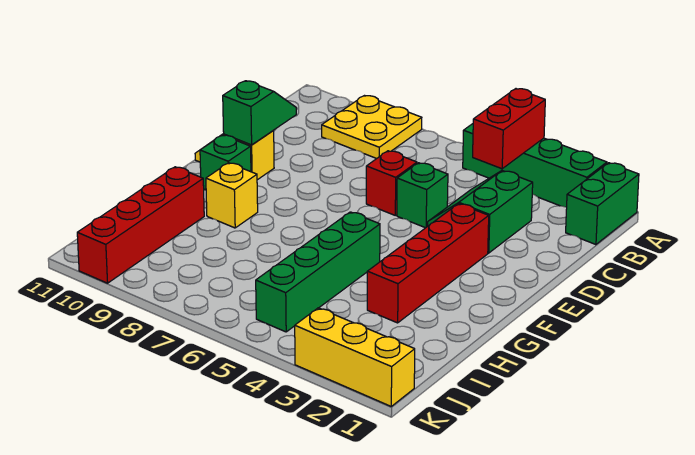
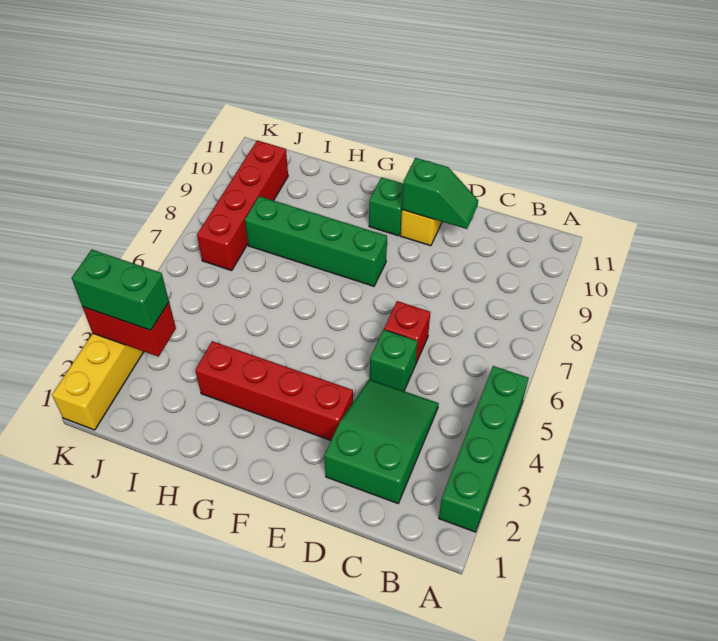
green brick A1:B1 level 1 -> green brick J3:K3 level 3
red brick A4:B4 level 2 -> red brick J3:K3 level 2
yellow plate A8:B9 level 1 -> none
green slope C3:D4 level 1 top 3 -> green slope C2:D4 level 1 top 2
green brick G5:J5 level 1 -> green brick F8:I8 level 1
yellow brick G9 level 1 -> none
red brick H10:K10 level 1 -> red brick J7:J10 level 1

